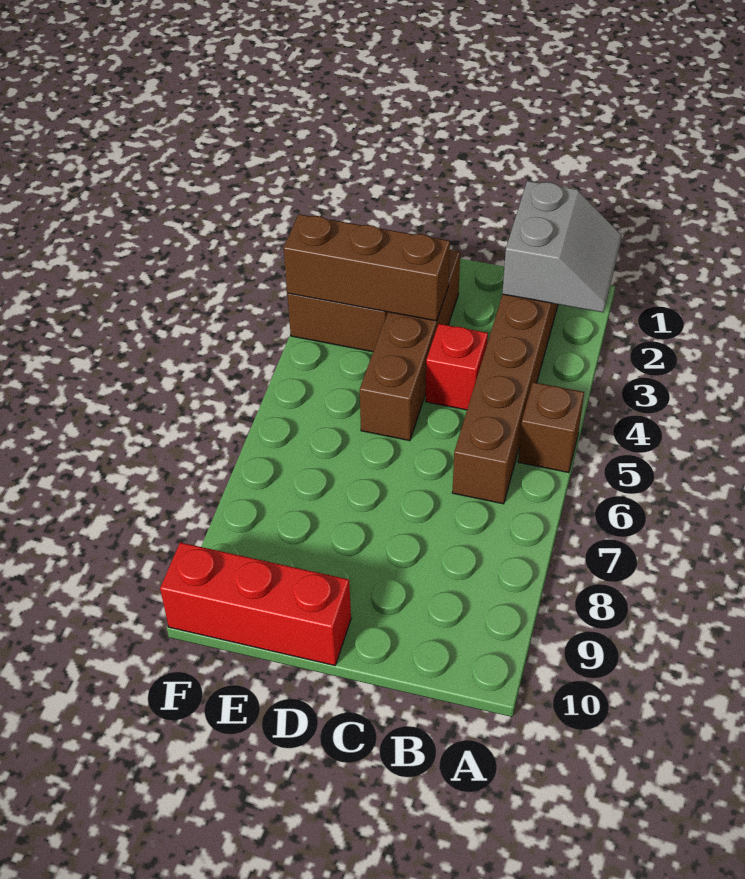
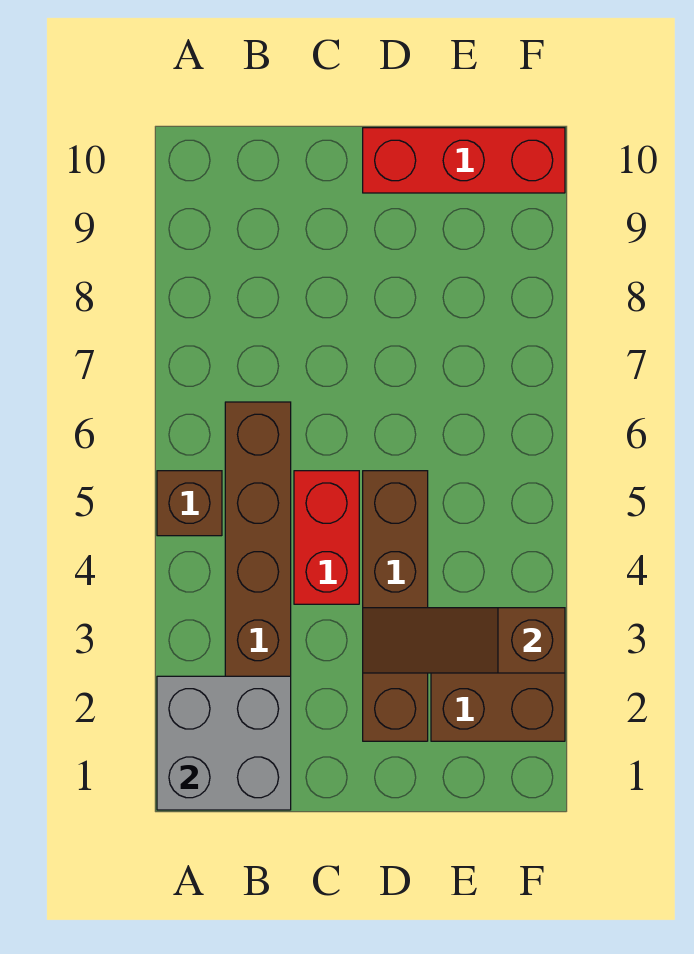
grey slope A1:B2 level 2 top B -> grey brick A1:B2 level 2
red brick C4 level 1 -> red brick C4:C5 level 1
brown brick D3:F3 level 2 -> brown slope D3:F3 level 2 top F

